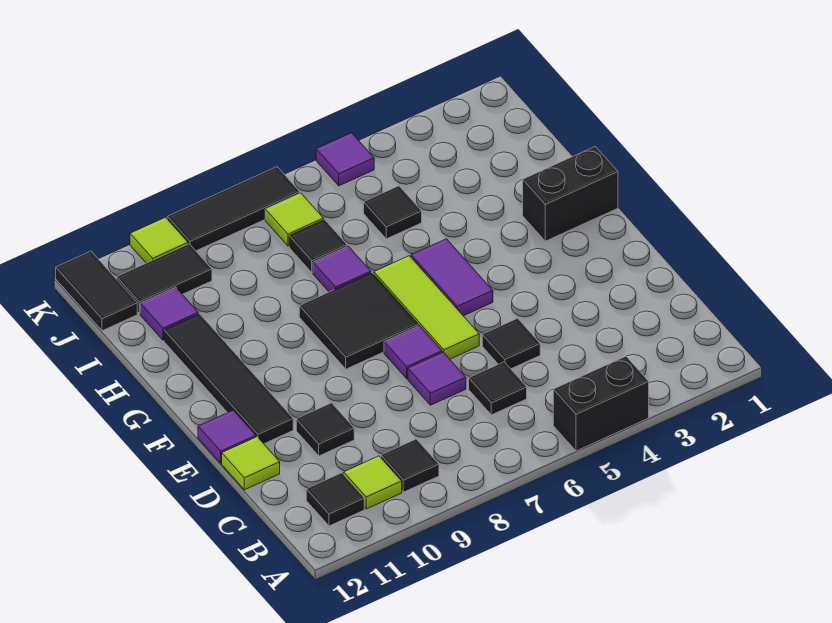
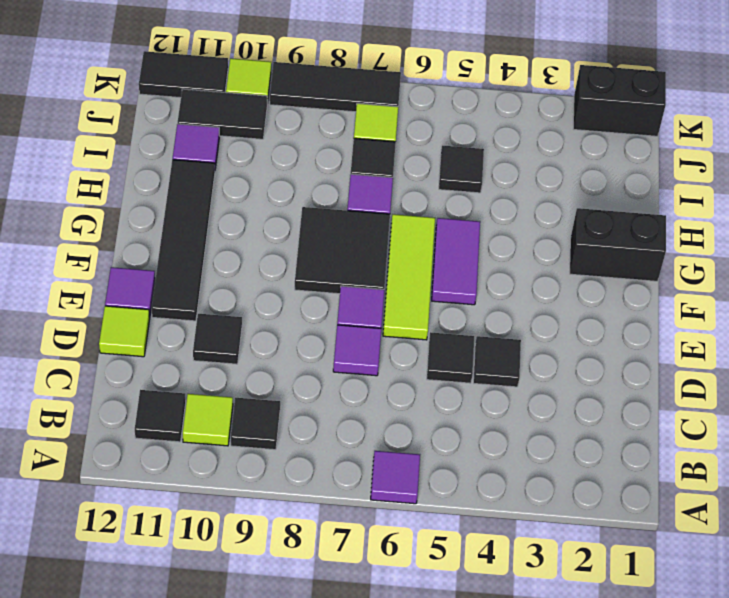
black brick A4:A5 level 1 -> black brick K1:K2 level 1
black tile C6 level 1 -> black tile D4 level 1
black tile J12:K12 level 1 -> black tile K11:K12 level 1
purple tile K5 level 1 -> purple tile A6 level 1

